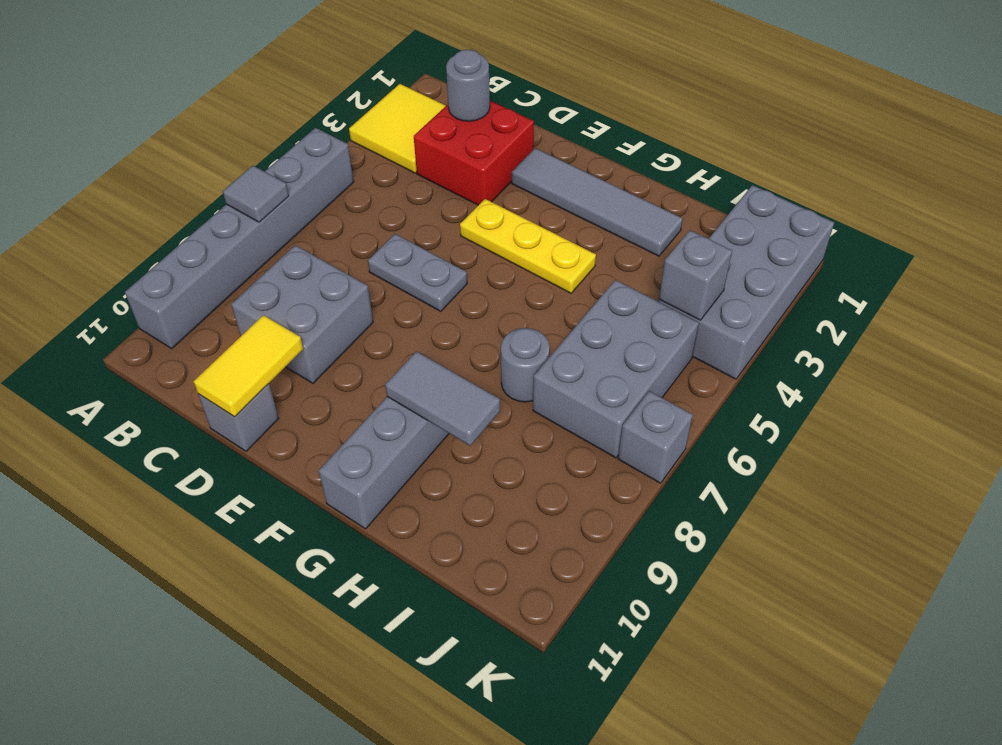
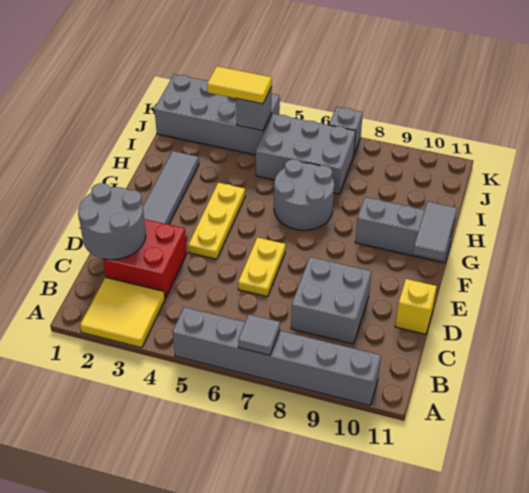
grey round brick C2 level 2 -> grey round brick C1:D2 level 2
grey plate D6:E6 level 1 -> yellow plate D6:E6 level 1
yellow tile D10:D11 level 2 -> yellow tile J3:J4 level 3
grey brick D11 level 1 -> yellow brick D11 level 1
grey tile G9:H9 level 2 -> grey tile F11:G11 level 2
grey round brick H7 level 1 -> grey round brick G6:H7 level 1

